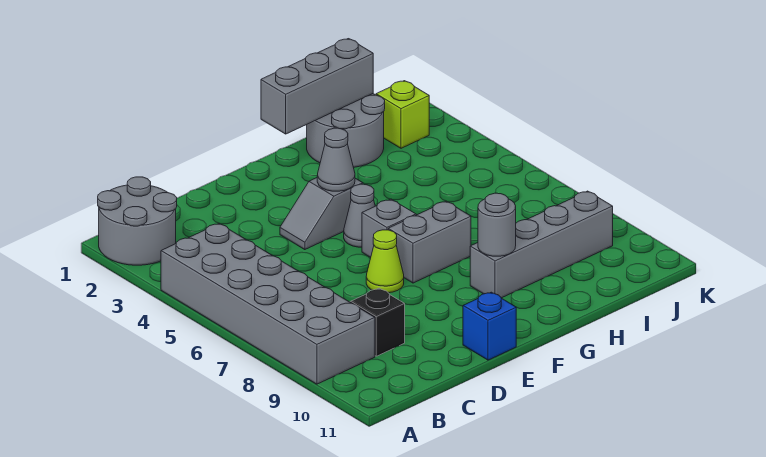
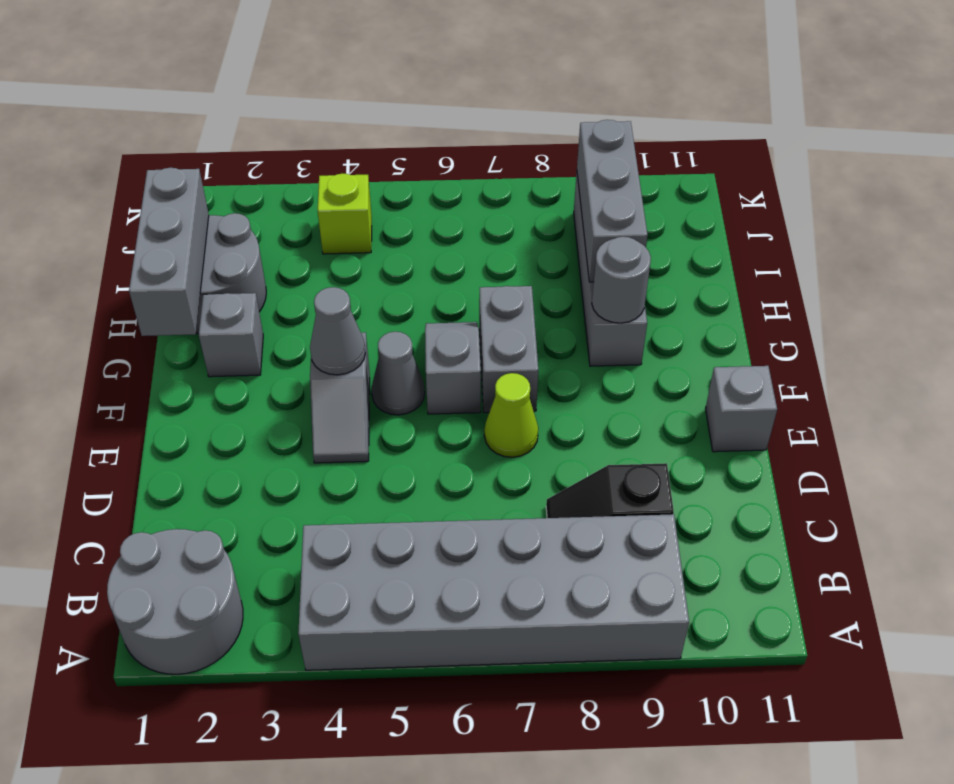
blue brick E11 level 1 -> grey brick E11 level 1
none -> grey brick G2 level 1
none -> grey brick H9:J9 level 2
lime brick J2 level 1 -> lime brick J4 level 1

